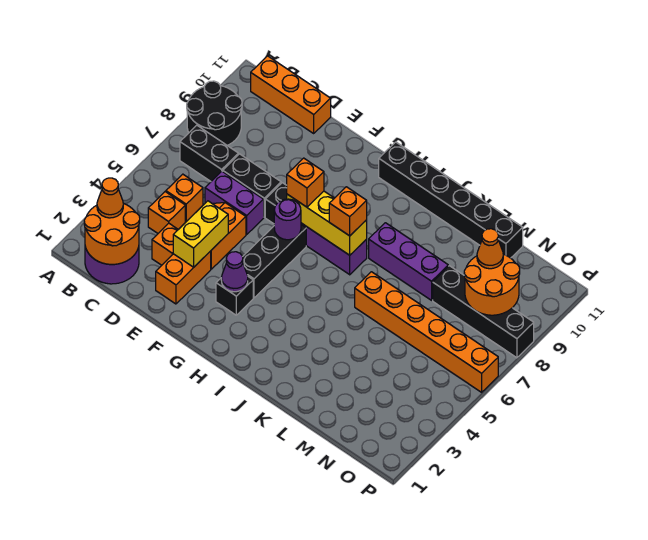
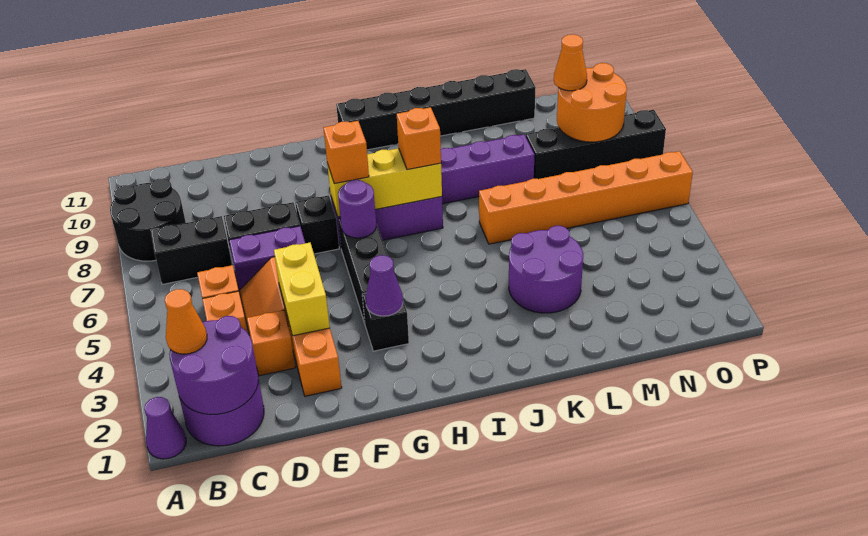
none -> purple cone A1 level 1
orange round brick B1:C2 level 2 -> purple round brick B1:C2 level 2
orange brick B11:D11 level 1 -> none
none -> purple round brick K3:L4 level 1

